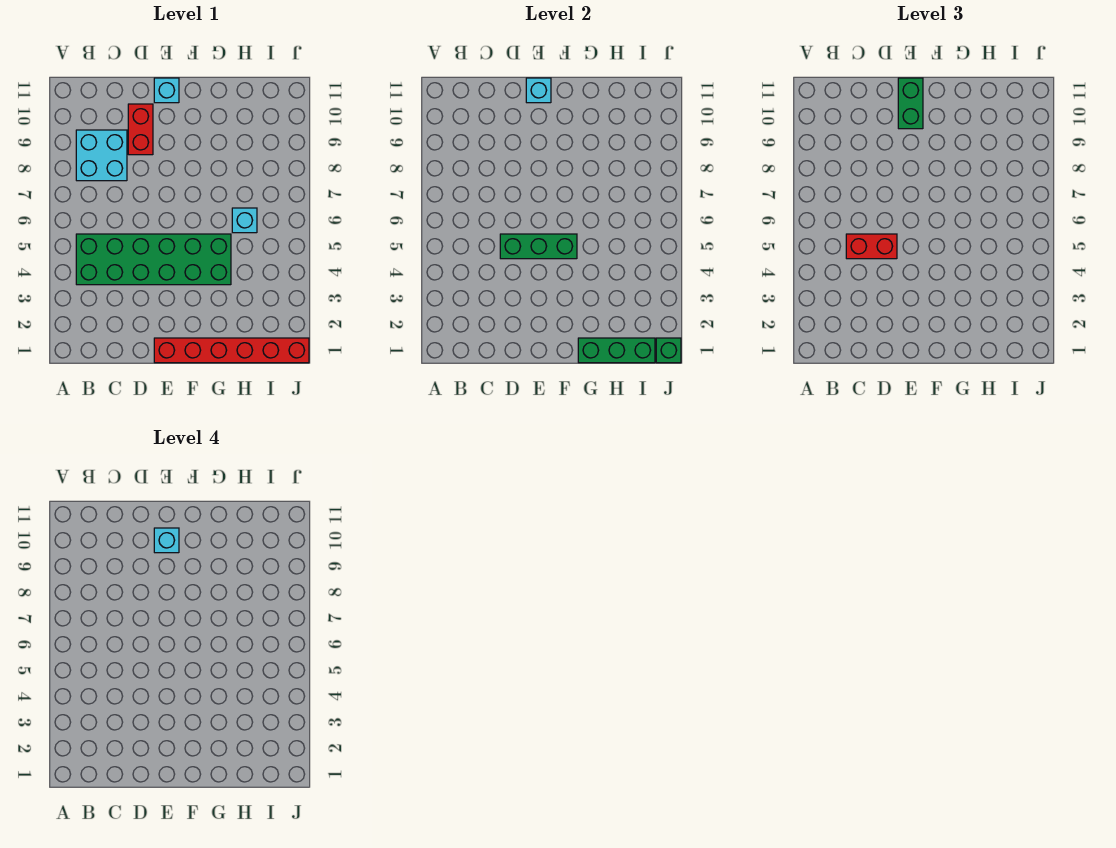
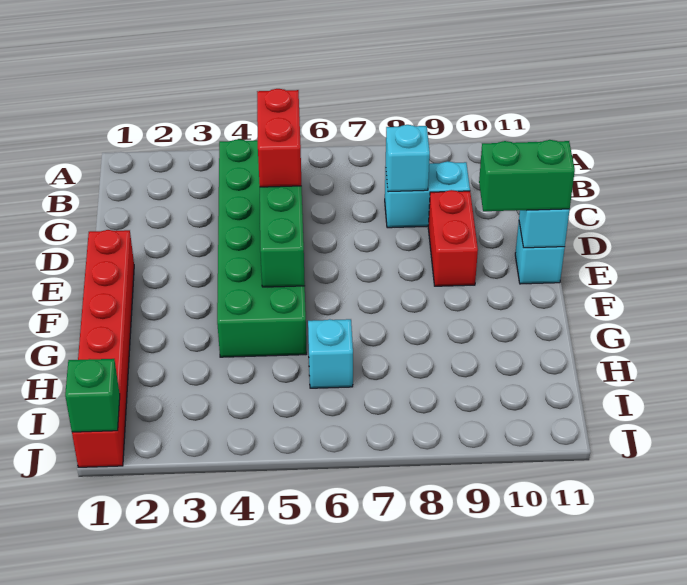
cyan brick B8:C9 level 1 -> cyan brick C8:C9 level 1
red brick D9:D10 level 1 -> red brick D9:E9 level 1
cyan brick E10 level 4 -> cyan brick C8 level 2
green brick G1:I1 level 2 -> none

